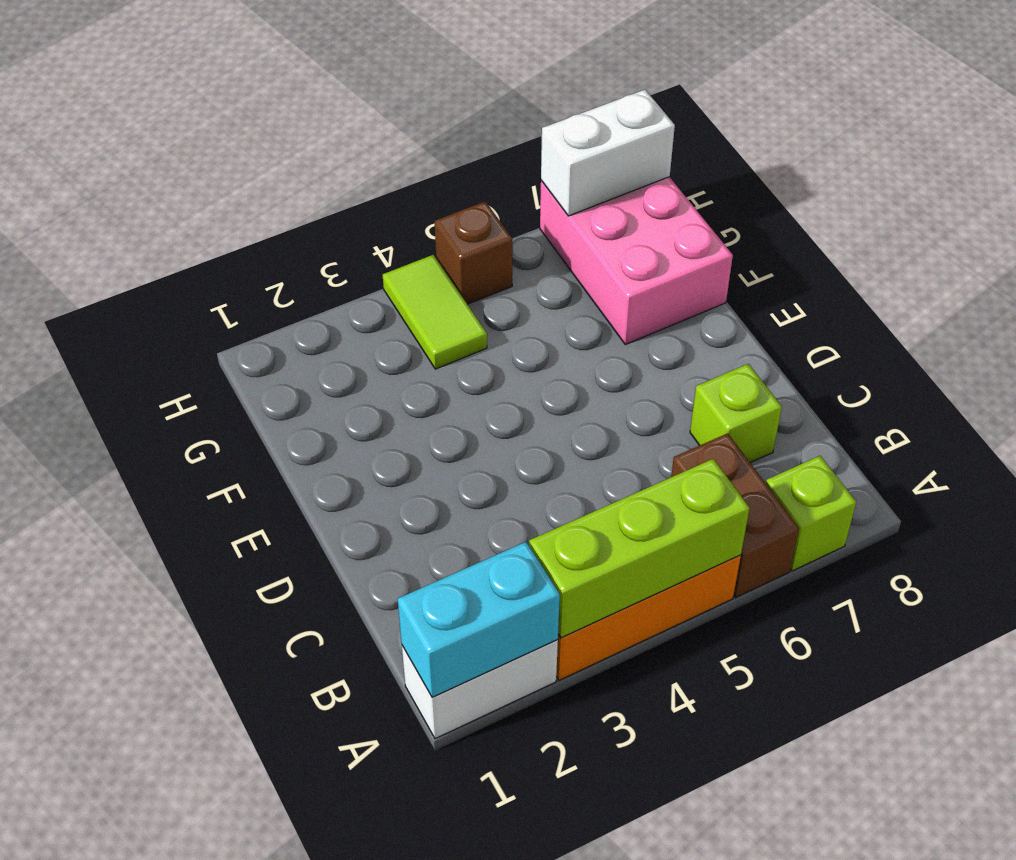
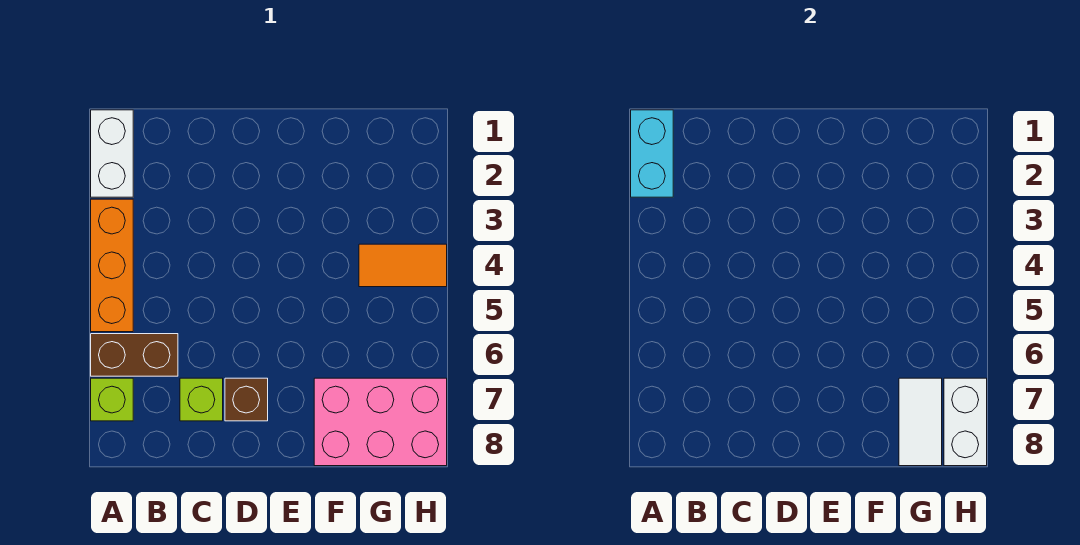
lime brick A3:A5 level 2 -> none
lime tile G4:H4 level 1 -> orange tile G4:H4 level 1
none -> white tile G7:G8 level 2
brown brick H5 level 1 -> brown brick D7 level 1

